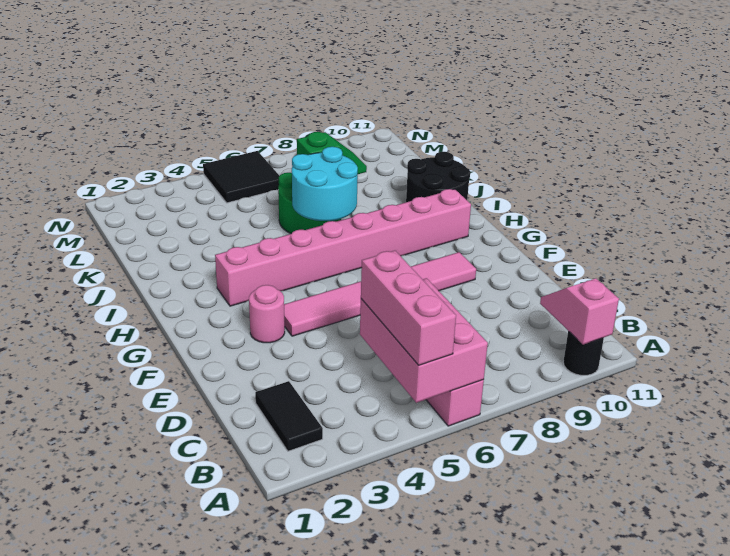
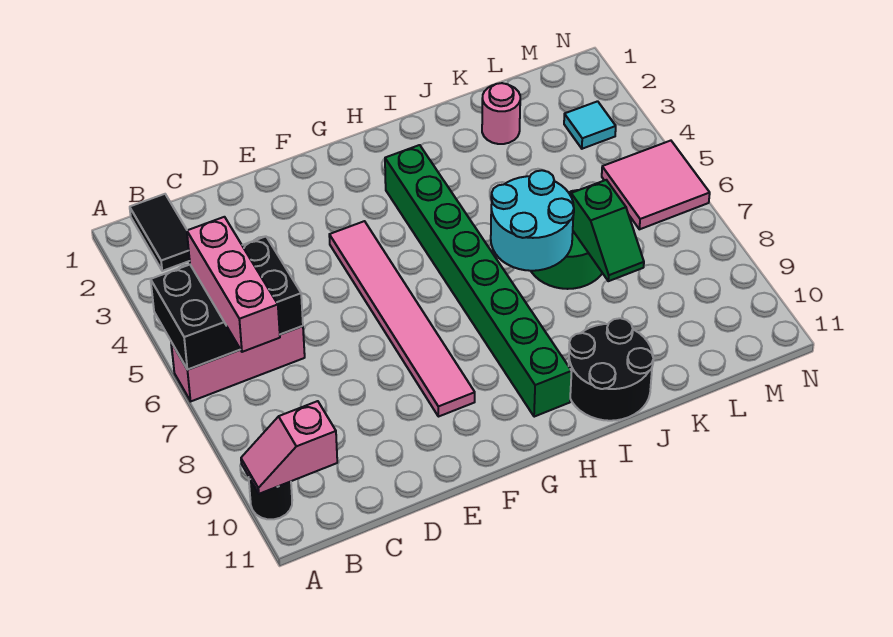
pink brick A5:C6 level 2 -> black brick A5:C6 level 2
pink brick A5:C5 level 3 -> pink brick B5:B7 level 3
pink slope A10:B10 level 2 top A -> pink slope A10:B10 level 2 top B
black tile B2:C2 level 1 -> black tile B1:B2 level 1
pink round brick F3 level 1 -> pink round brick K2 level 1
pink brick H3:H10 level 1 -> green brick H3:H10 level 1
none -> cyan tile M3 level 1
black tile M5:N6 level 1 -> pink tile M5:N6 level 1

